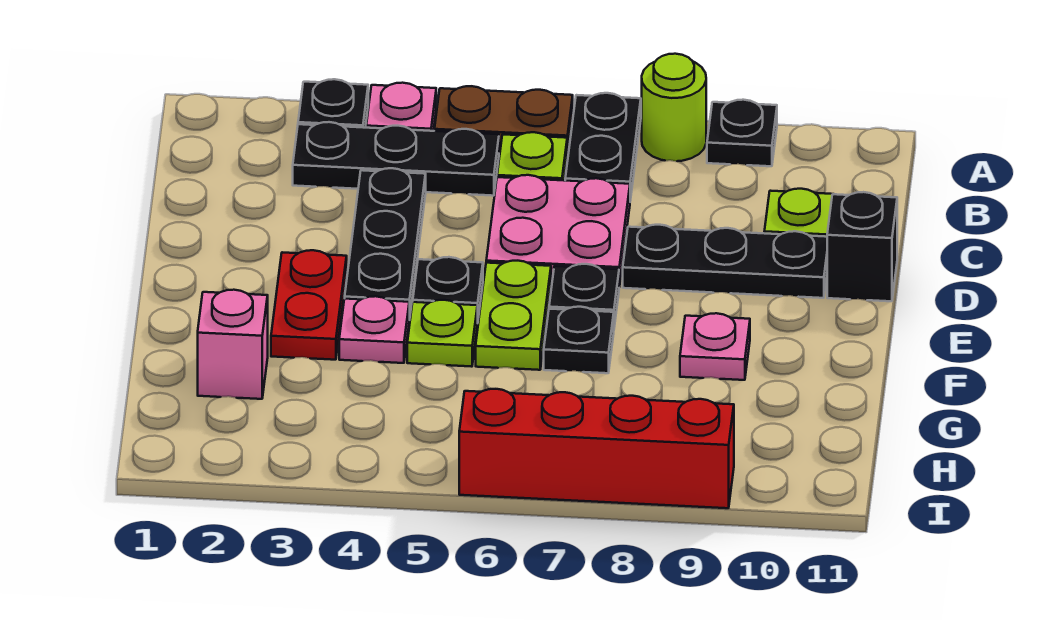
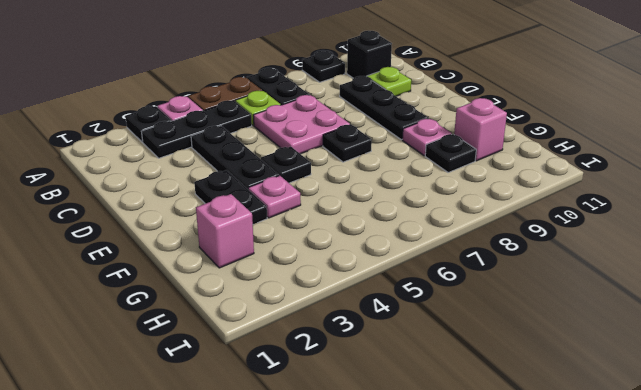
lime round brick A8 level 1 -> none
black plate D8:D10 level 1 -> black plate C9:E9 level 1
black brick D11 level 1 -> black brick B10 level 1
red plate E3:F3 level 1 -> black plate E3:F3 level 1
lime plate E6:F6 level 1 -> none
lime plate F5 level 1 -> none
black plate F7 level 1 -> black plate G9 level 1
none -> pink brick G10 level 1
red brick I6:I9 level 1 -> none

